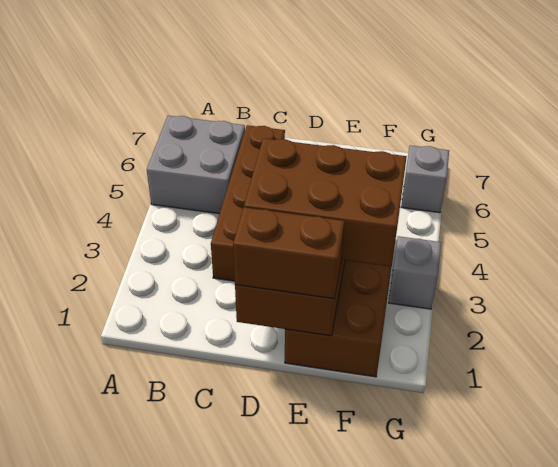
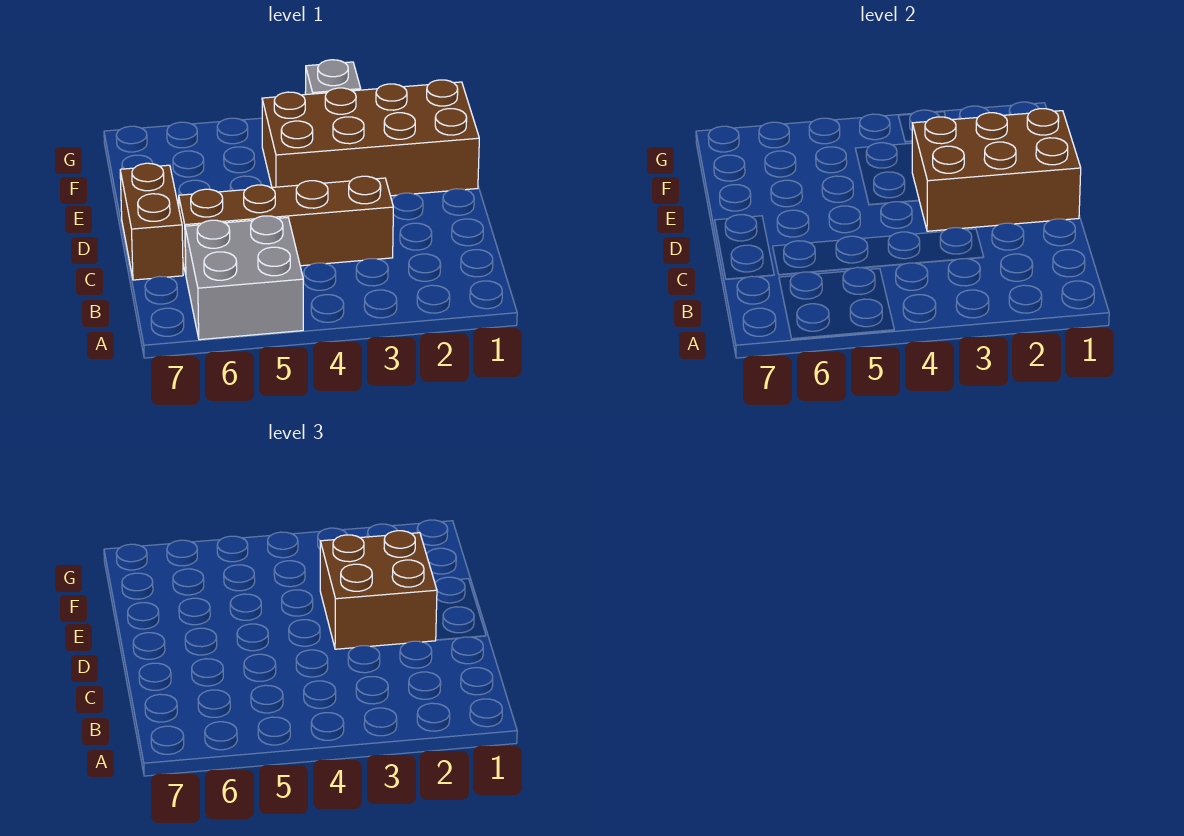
brown brick D1:E1 level 3 -> brown brick C7:D7 level 1
brown brick D2:F3 level 3 -> brown brick D2:E3 level 3
grey brick G6 level 1 -> none

